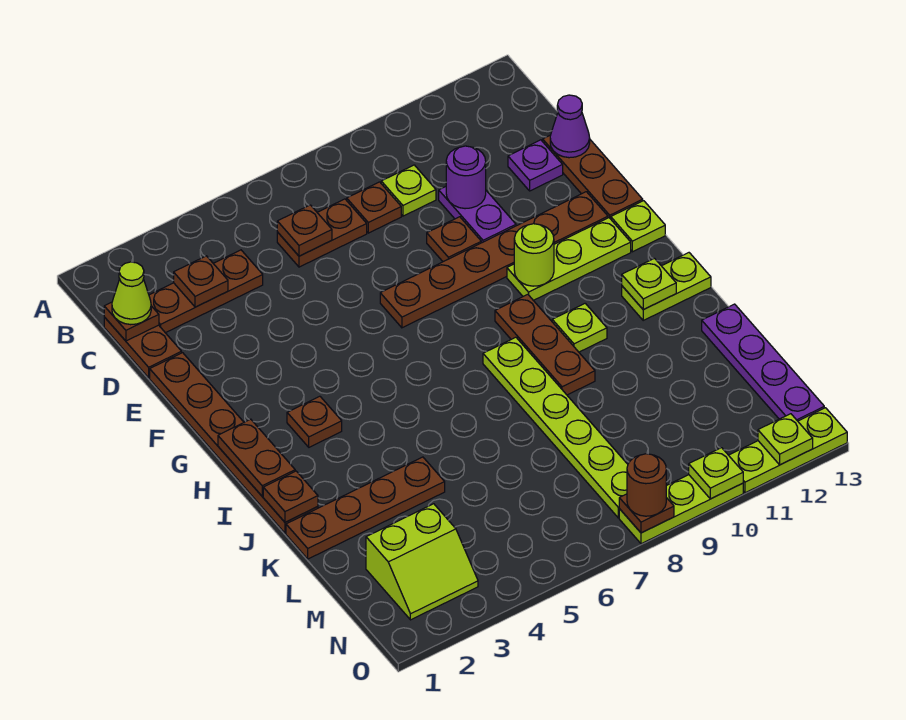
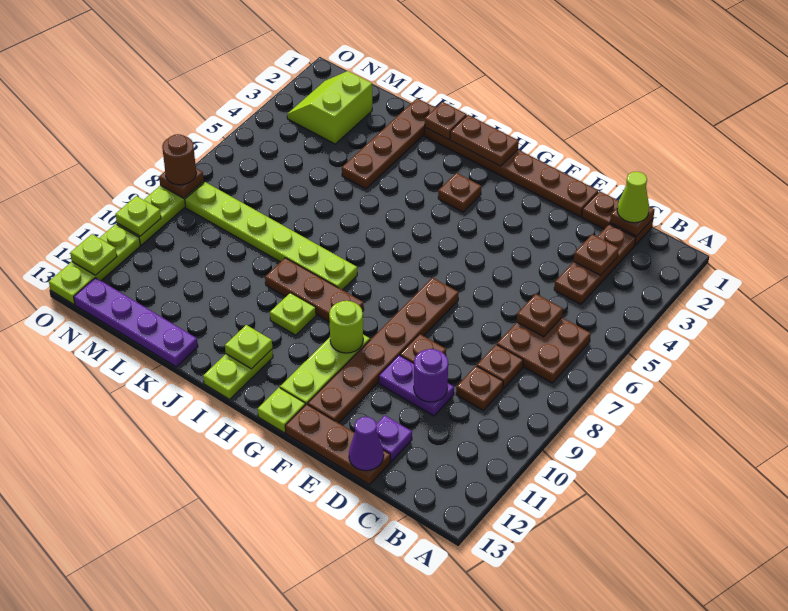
brown plate C6:C7 level 1 -> brown plate B6:C7 level 1
lime plate C9 level 1 -> brown plate C9 level 1

